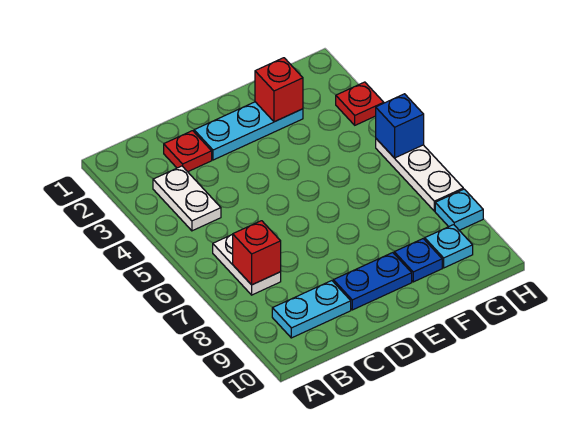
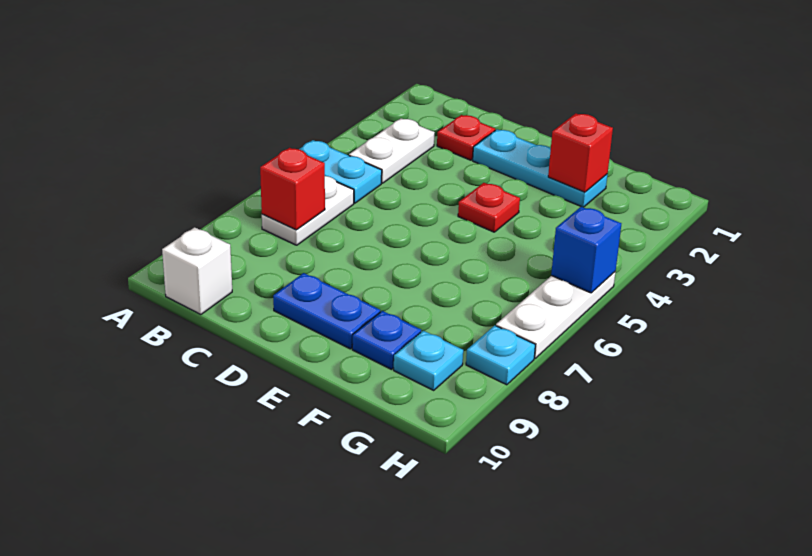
cyan plate B9:C9 level 1 -> cyan plate A5:B5 level 1
none -> white brick B10 level 1
red plate H3 level 1 -> red plate E4 level 1

